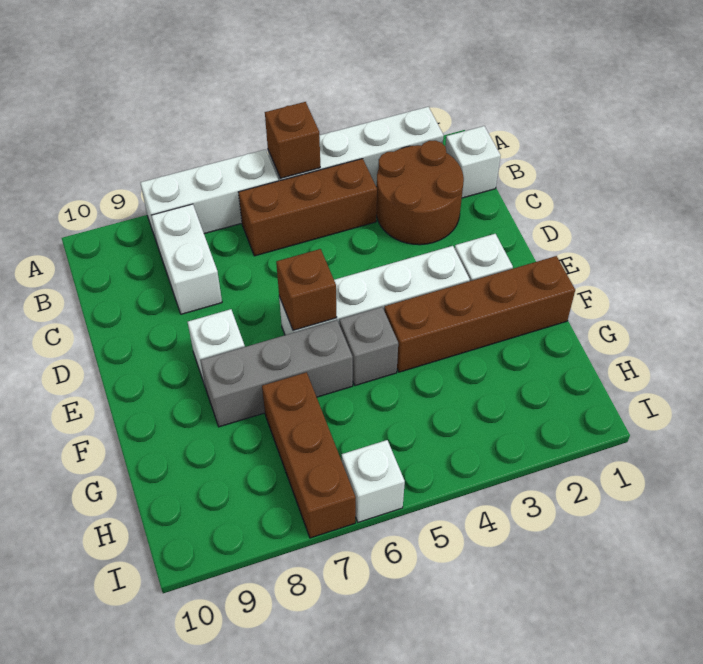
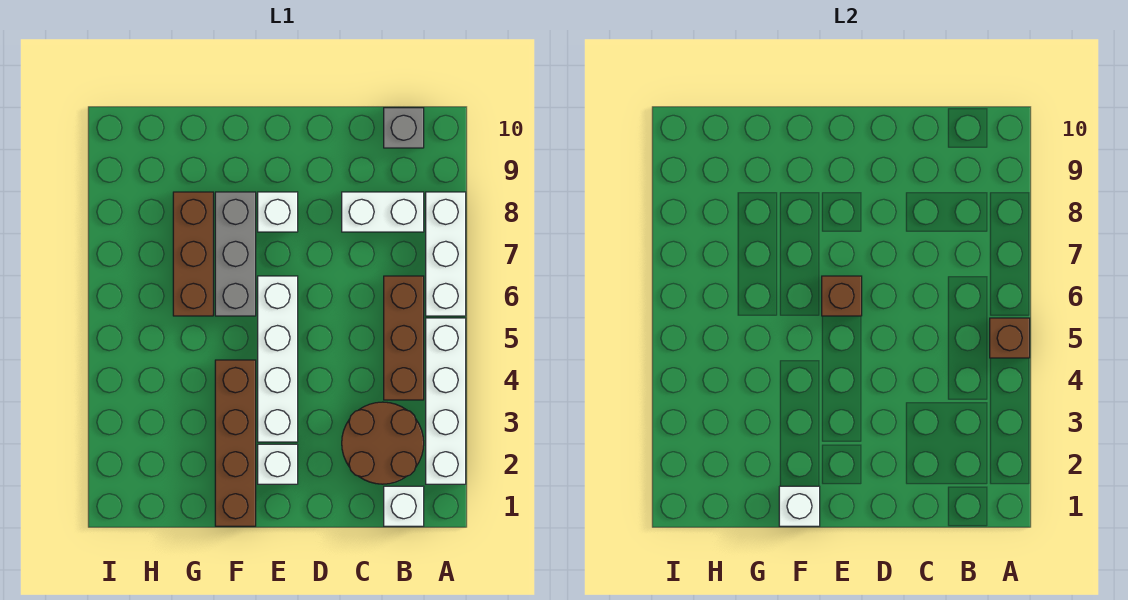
grey brick F5 level 1 -> grey brick B10 level 1
brown brick G7:I7 level 1 -> brown brick G6:G8 level 1
white brick I6 level 1 -> white brick F1 level 2

